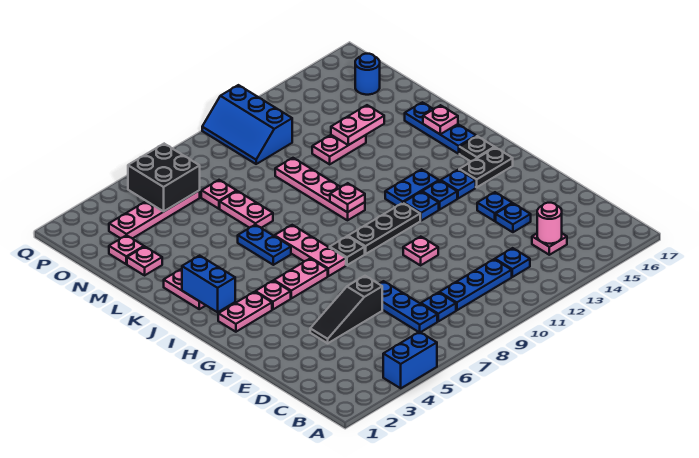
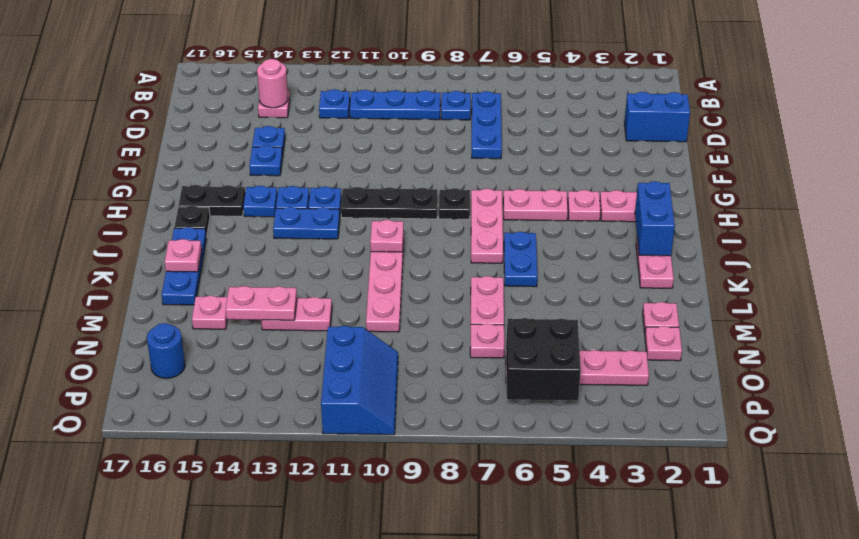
blue brick A4:A5 level 1 -> blue brick D1:D2 level 1
black slope E4:E6 level 1 top 6 -> none
pink plate F10 level 1 -> pink plate M15 level 1

